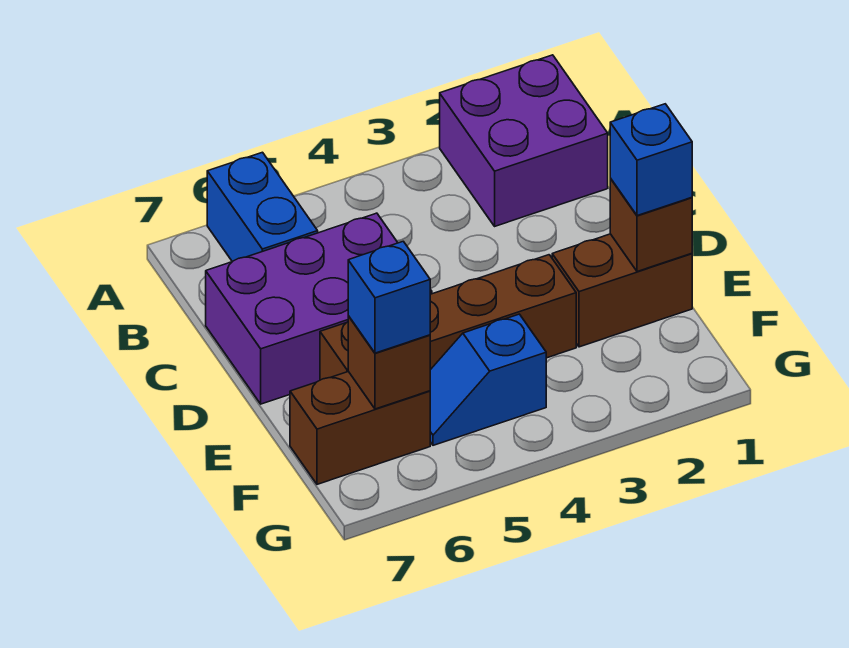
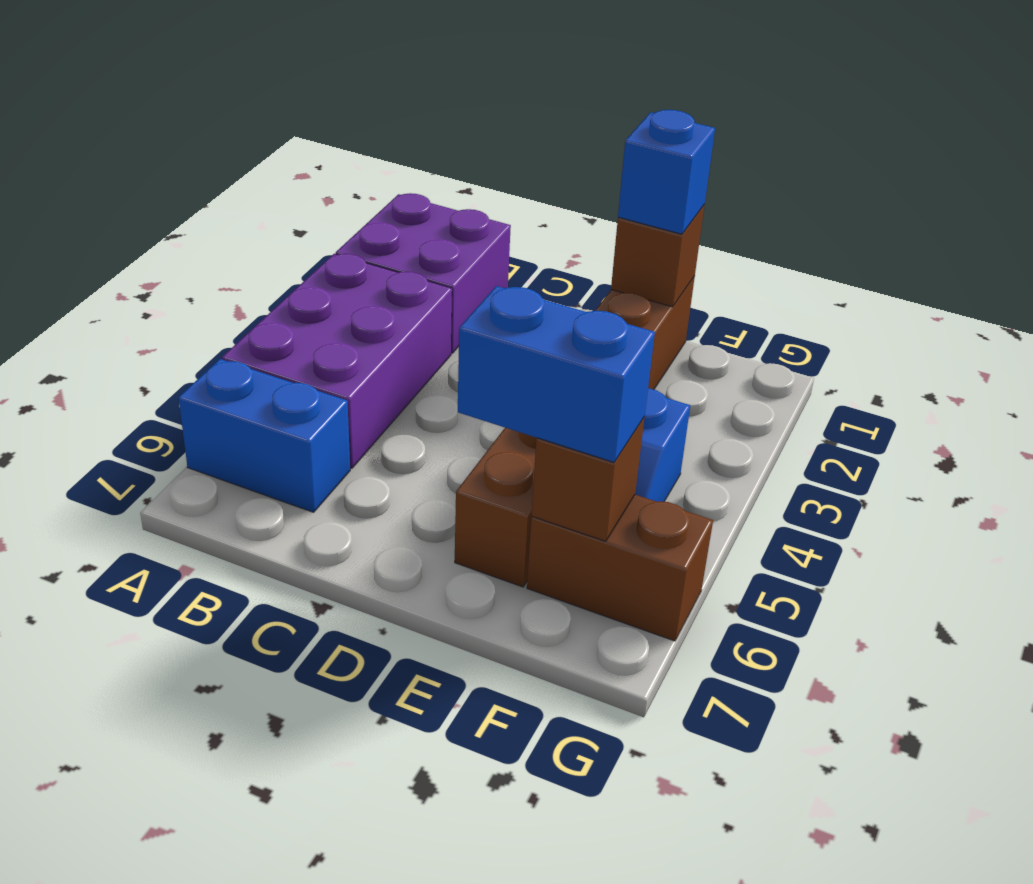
purple brick C5:D7 level 1 -> purple brick A3:B5 level 1
brown brick F6:F7 level 1 -> brown brick F6:G6 level 1
blue brick F6 level 3 -> blue brick E6:F6 level 3

